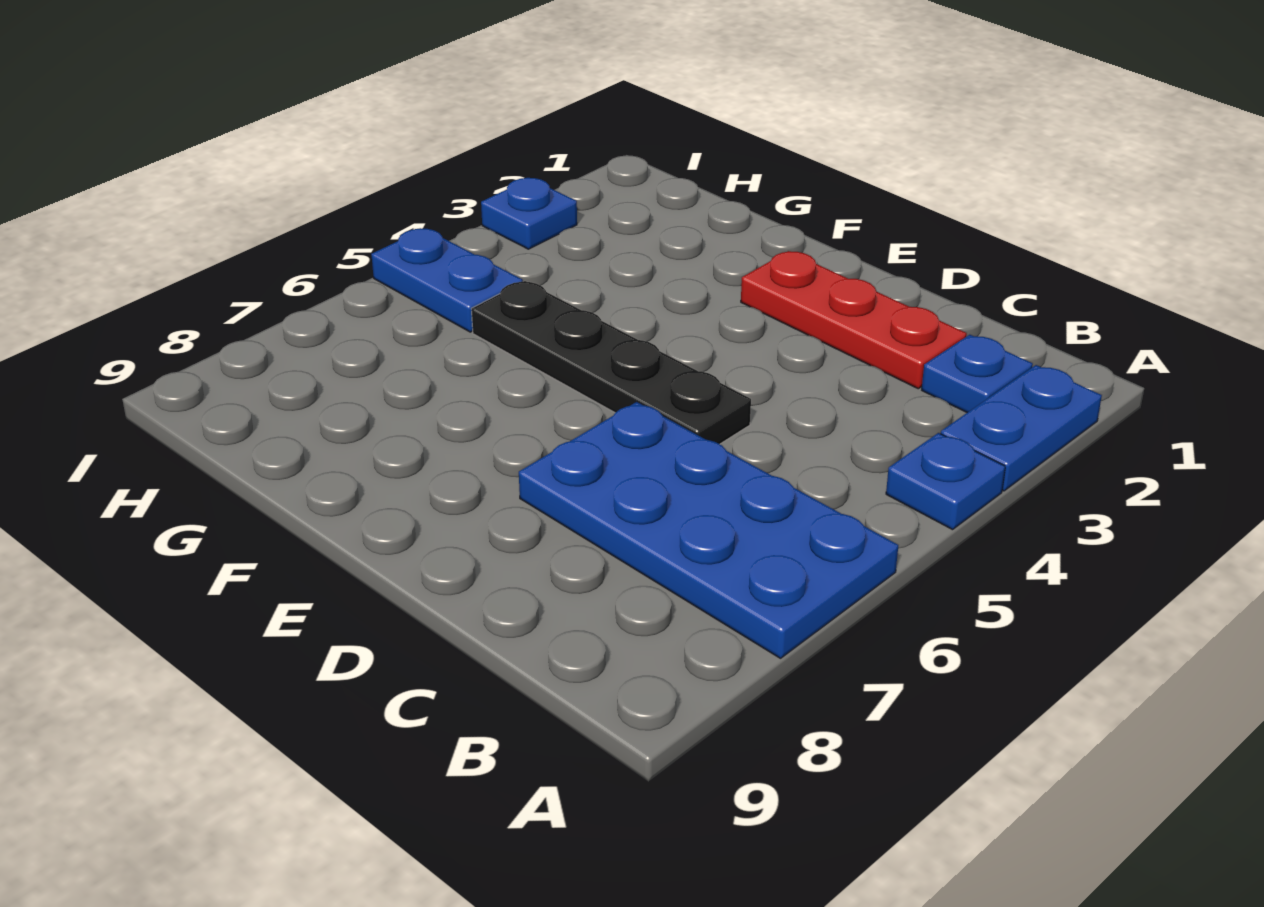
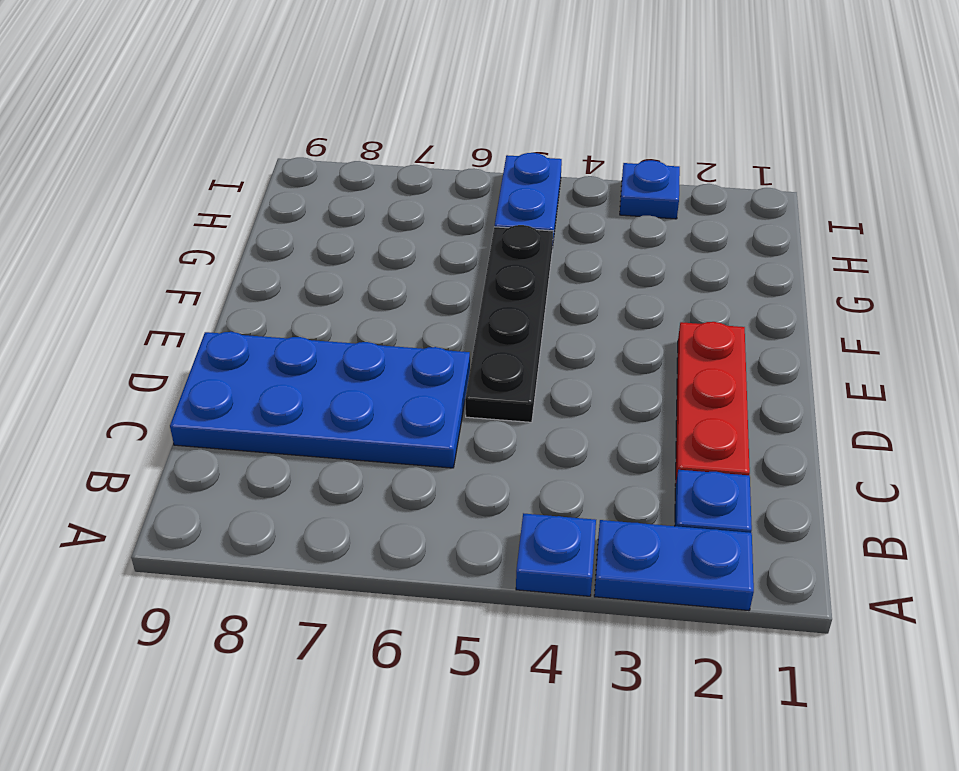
blue plate A6:D7 level 1 -> blue plate C6:D9 level 1

